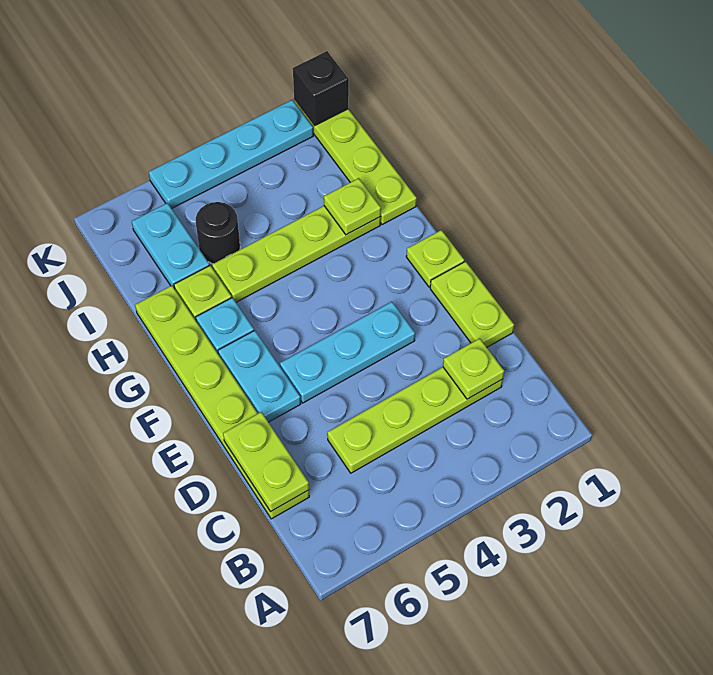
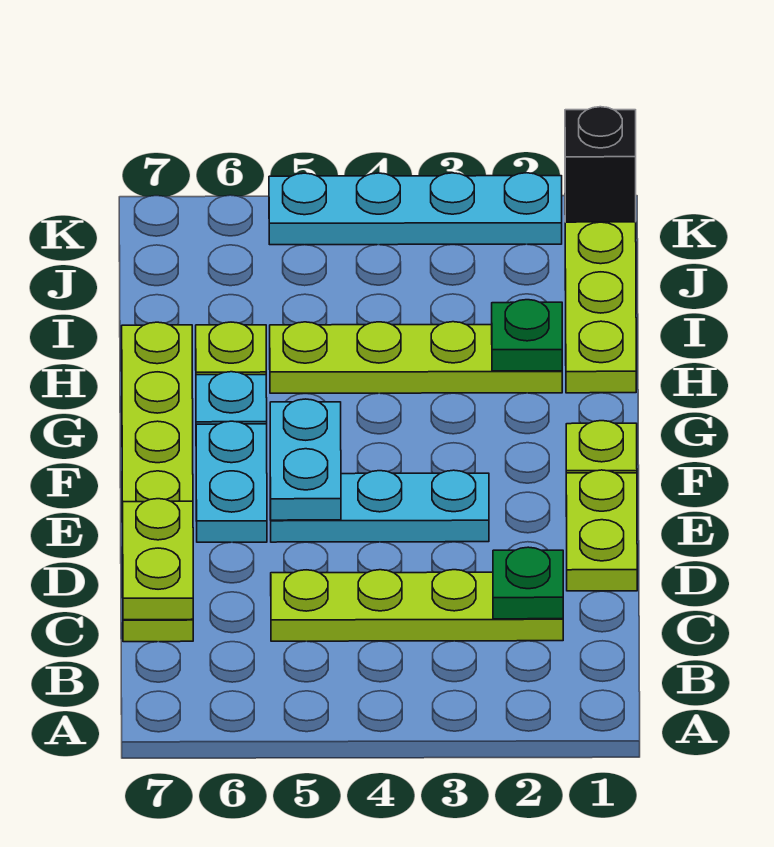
lime plate C2 level 2 -> green plate C2 level 2
lime plate H2 level 2 -> green plate H2 level 2
black round brick I5 level 1 -> none
cyan plate I6:J6 level 1 -> cyan plate E5:F5 level 2

